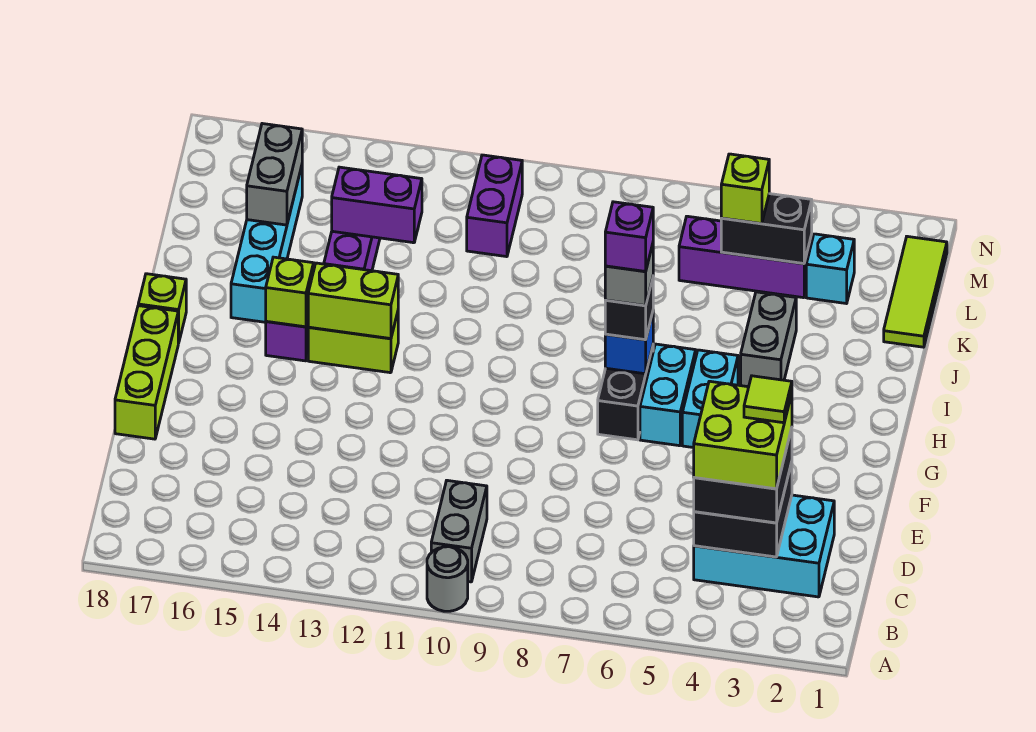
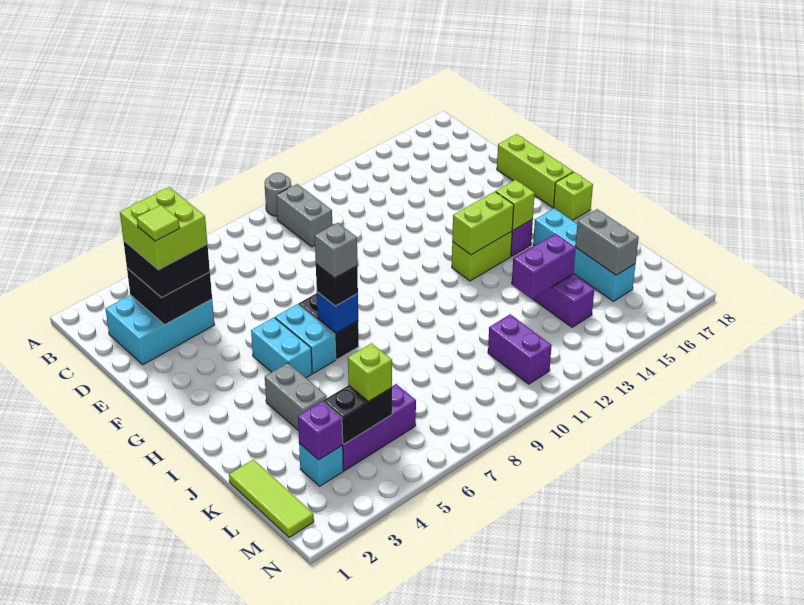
purple brick H7 level 5 -> purple brick L3 level 2

